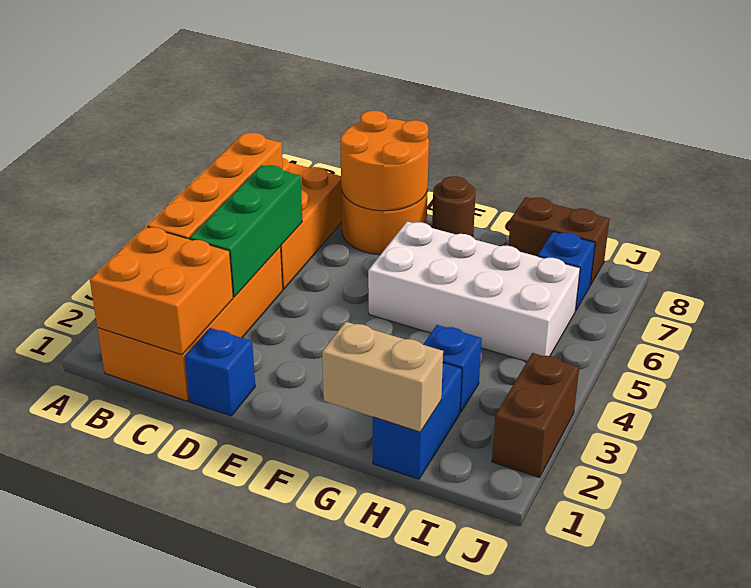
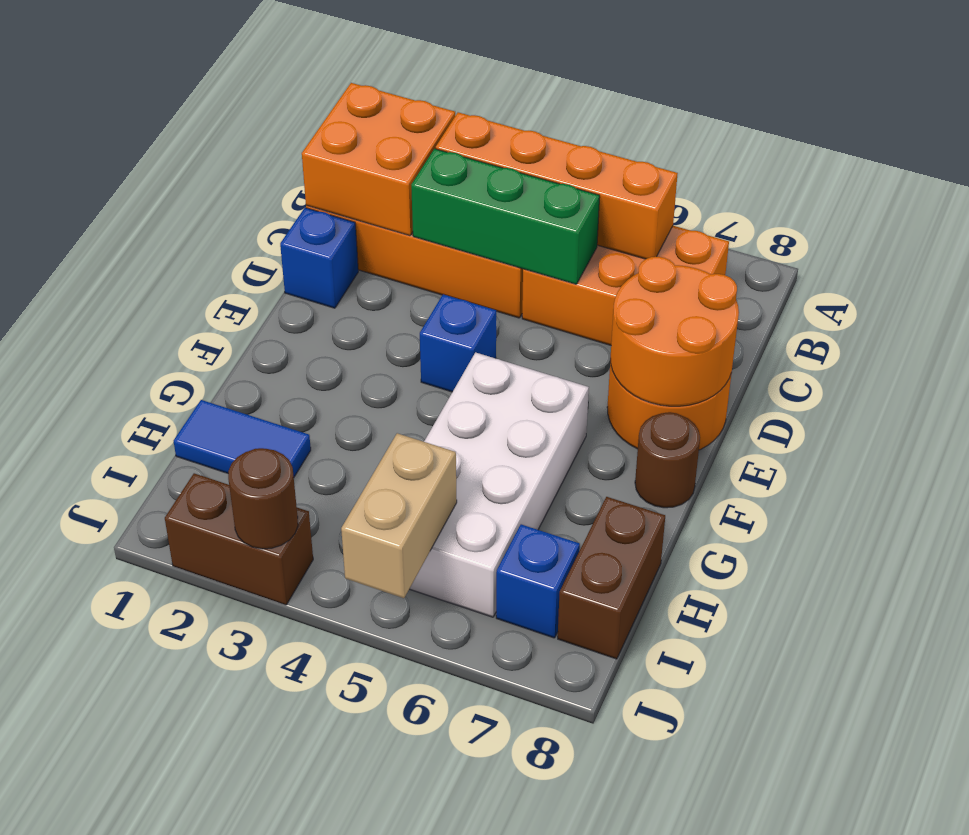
tan brick G1:H1 level 2 -> tan brick I5:J5 level 2
blue brick H1:H2 level 1 -> blue tile H1:H2 level 1
blue brick H3 level 1 -> blue brick E4 level 1
none -> brown round brick J3 level 2

